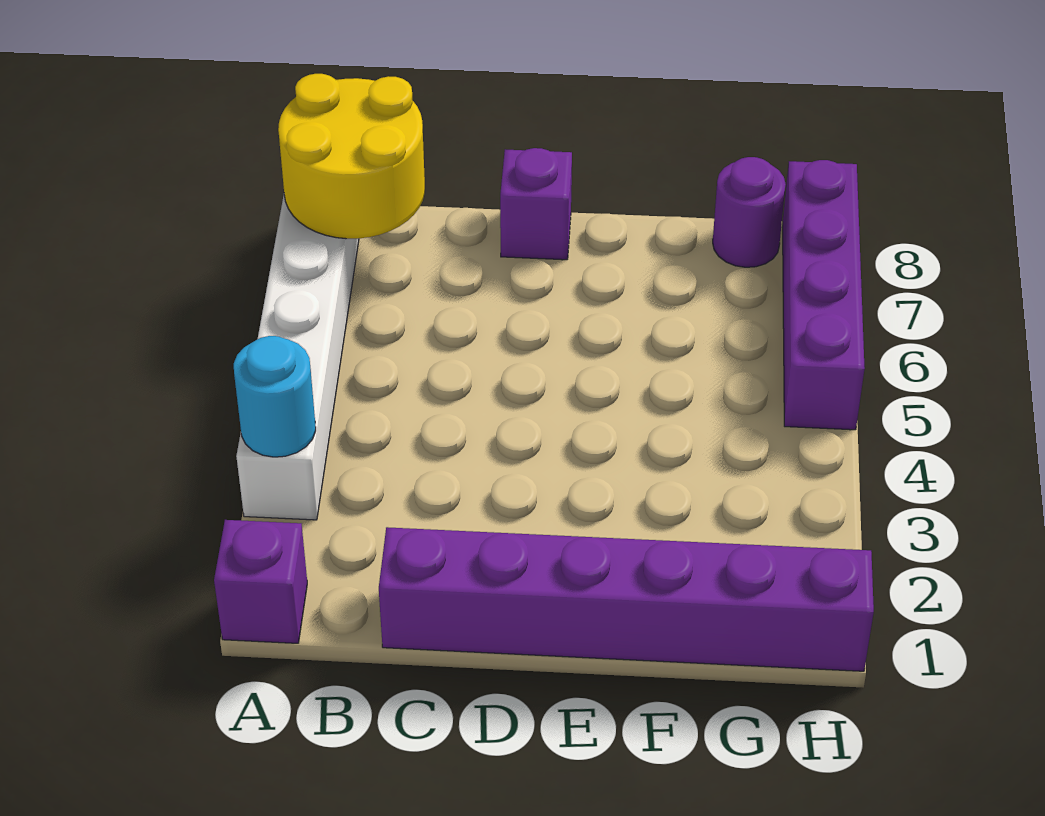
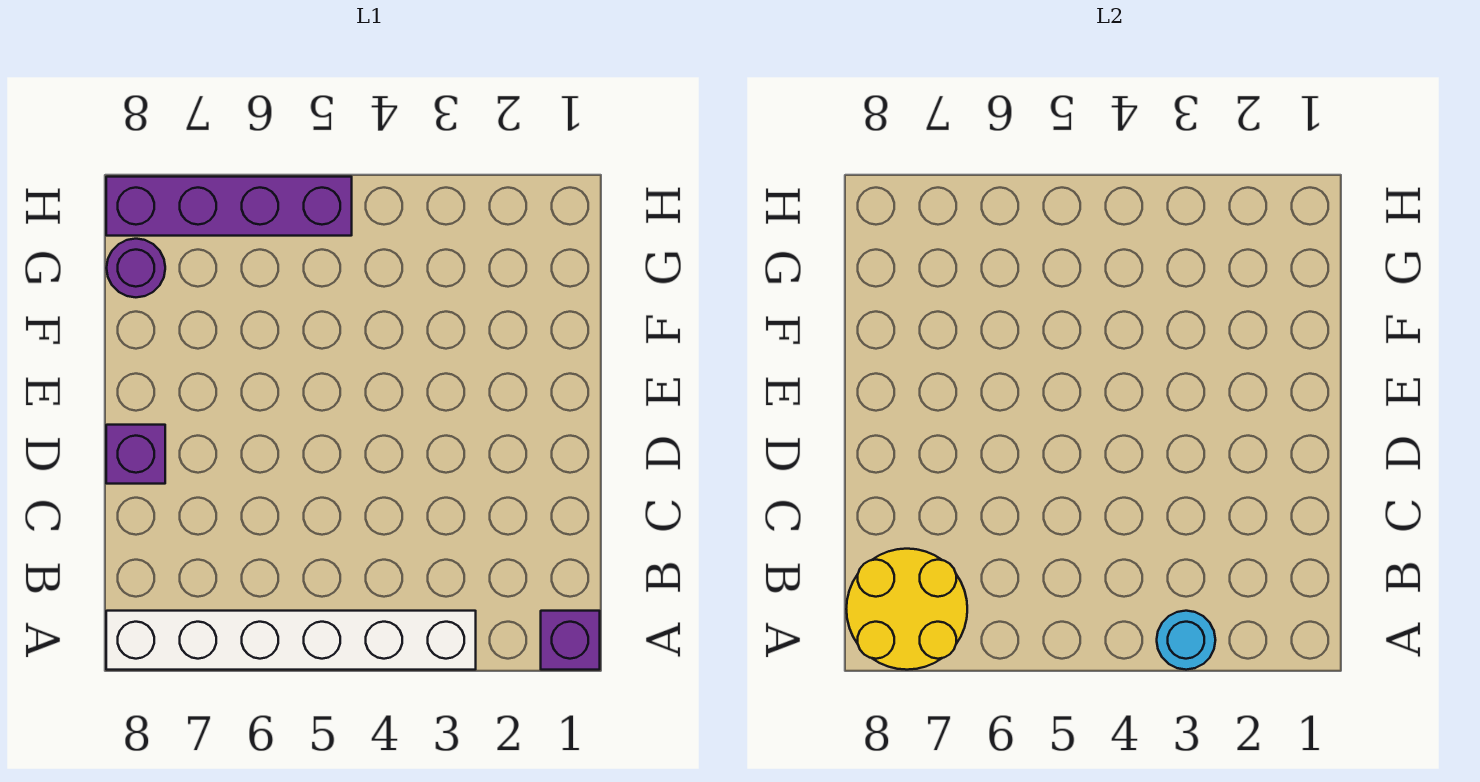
purple brick C1:H1 level 1 -> none

